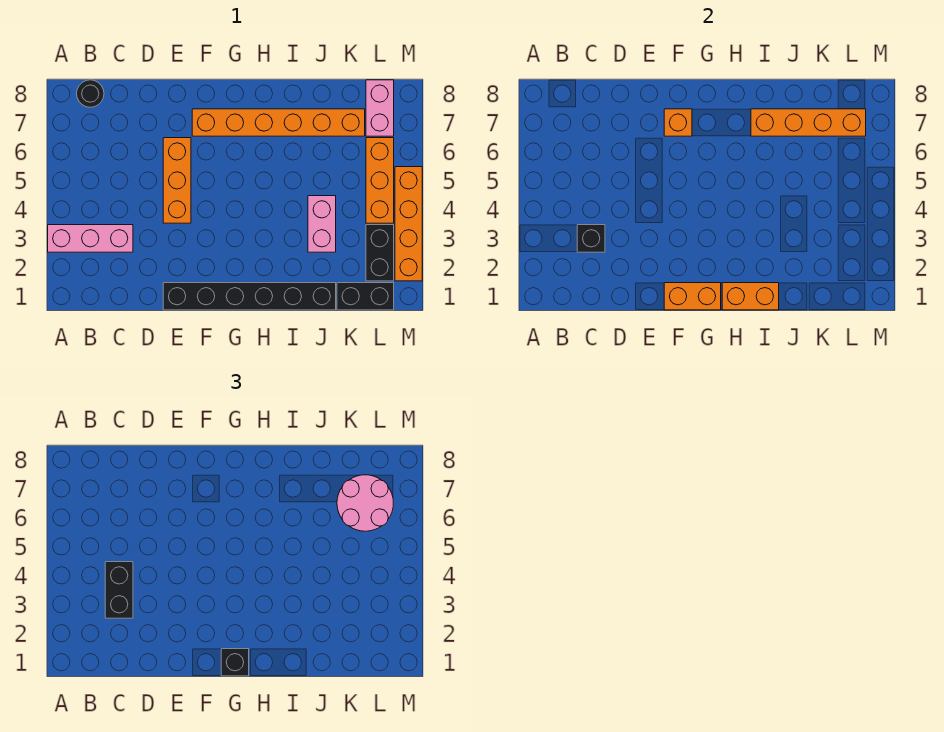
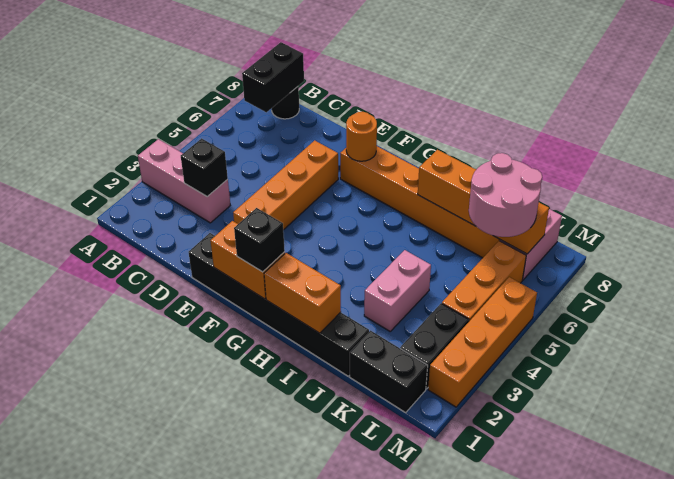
black brick C3:C4 level 3 -> black brick B7:B8 level 2
orange brick E4:E6 level 1 -> orange brick E3:E6 level 1
orange brick F7 level 2 -> orange round brick F7 level 2

